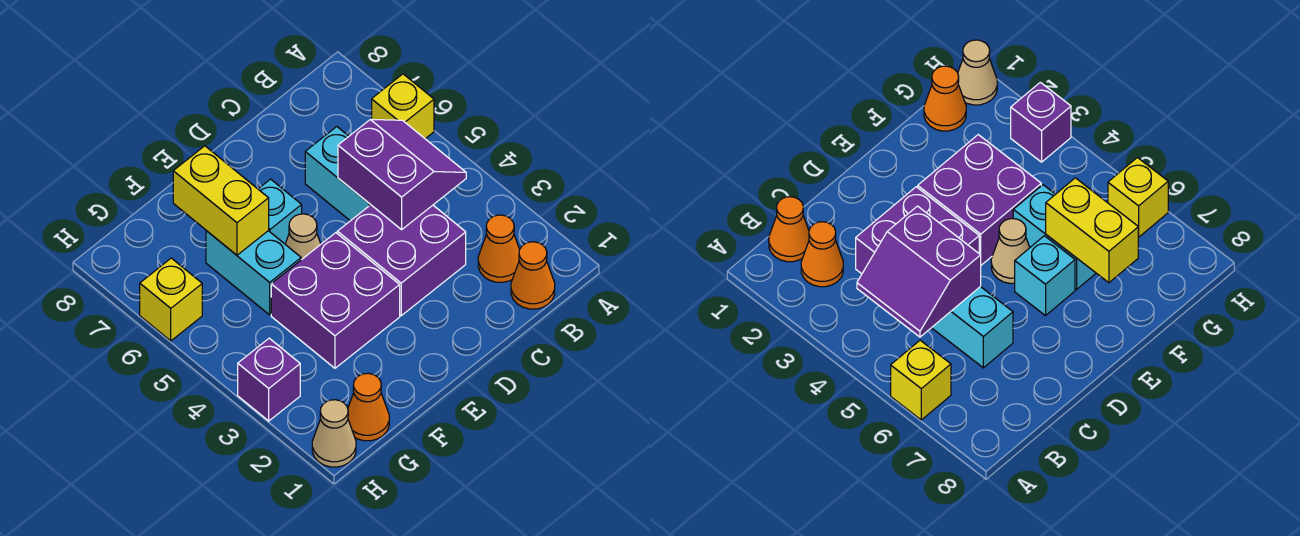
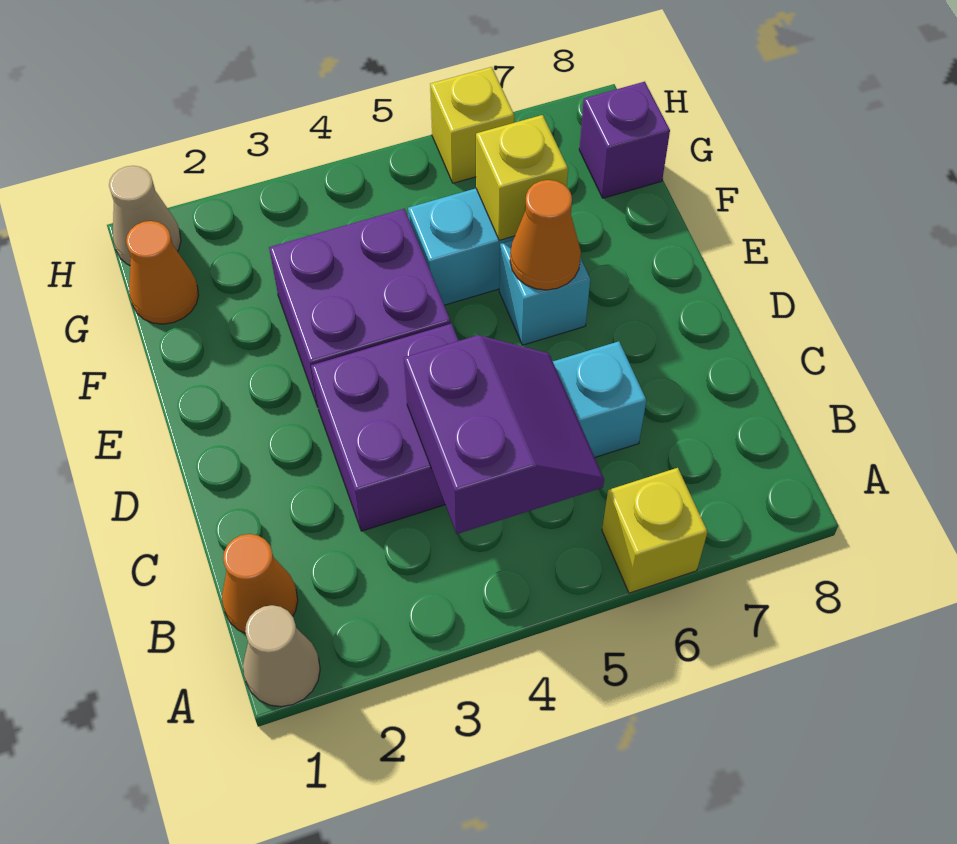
orange cone B2 level 1 -> orange cone E6 level 2
purple slope B4:C5 level 2 top C -> purple slope B4:C5 level 2 top 4
tan cone E5 level 1 -> tan cone A1 level 1
yellow brick F6:F7 level 2 -> yellow brick F6 level 2
purple brick H3 level 1 -> purple brick G8 level 1

